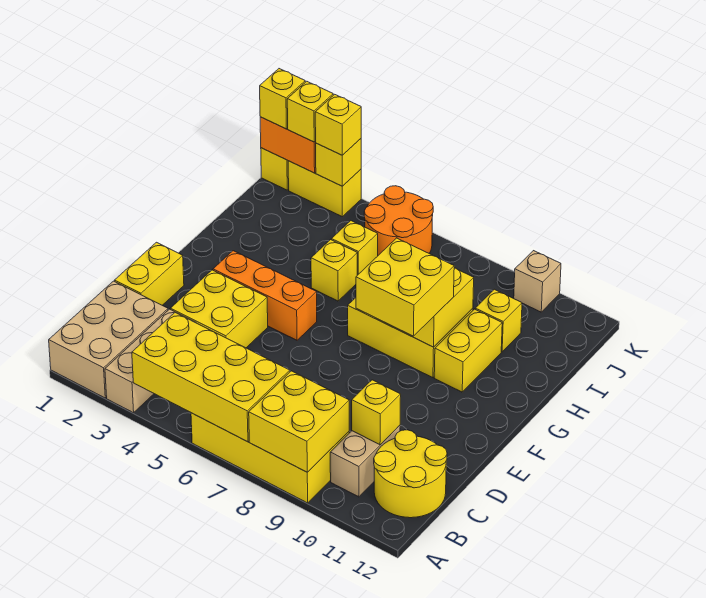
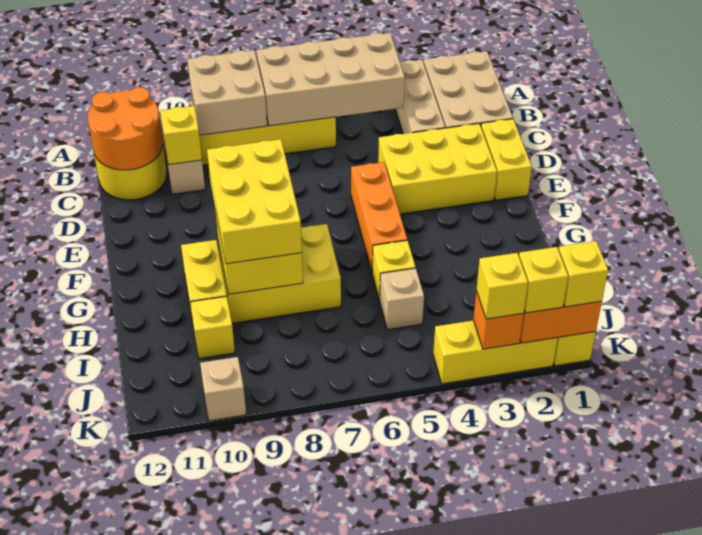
yellow brick A4:B7 level 2 -> tan brick A4:B7 level 2
yellow brick A8:B9 level 2 -> tan brick A8:B9 level 2
yellow brick D3:E4 level 1 -> yellow brick D2:E4 level 1
orange brick F3:F5 level 1 -> orange brick E5:G5 level 1
yellow brick F8:G9 level 3 -> yellow brick F8:H9 level 3
yellow brick I5 level 1 -> tan brick I5 level 1
orange round brick J5:K6 level 1 -> orange round brick B11:C12 level 2
yellow brick K2:K3 level 1 -> yellow brick K2:K4 level 1
yellow brick K3 level 2 -> orange brick K3 level 2

